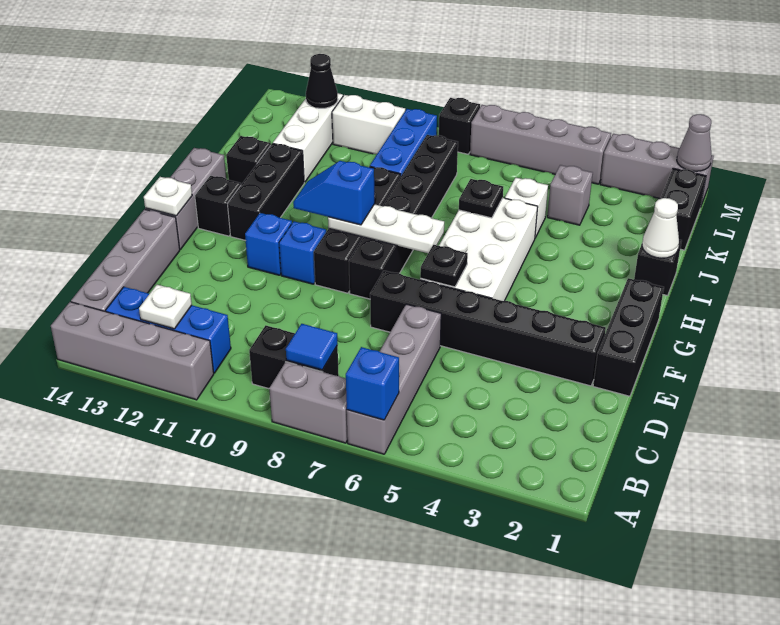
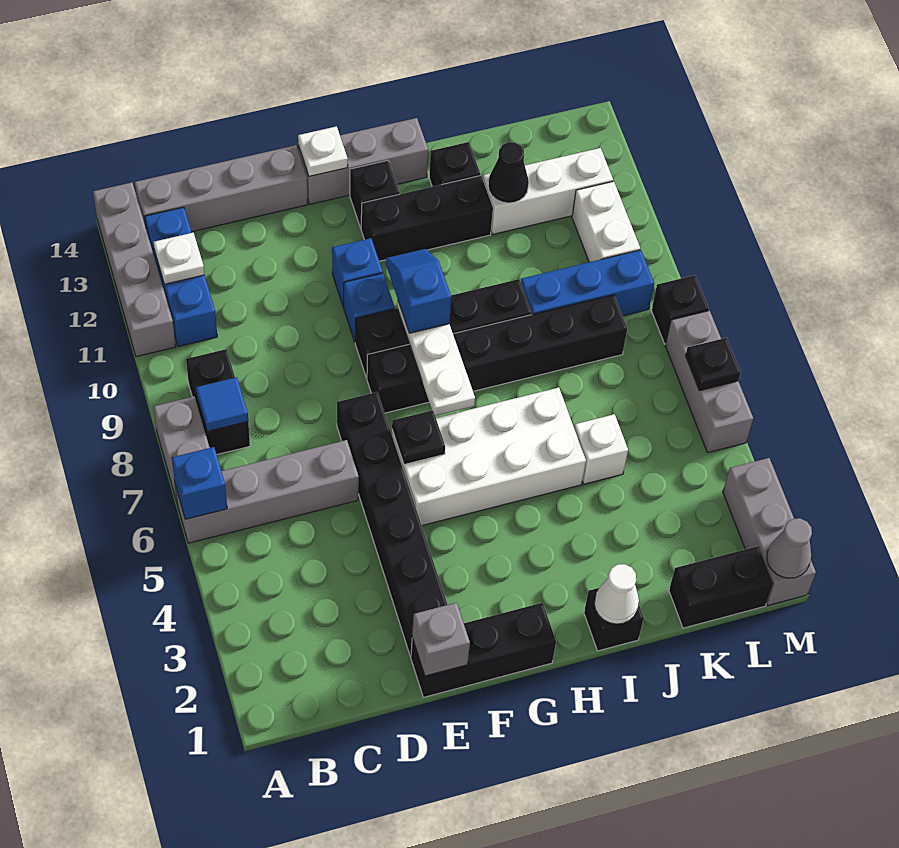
black plate I6 level 2 -> black plate M6 level 2
grey brick K4 level 1 -> grey brick E1 level 2
black cone L12 level 2 -> black cone J12 level 2
grey brick M4:M7 level 1 -> grey brick M5:M7 level 1

